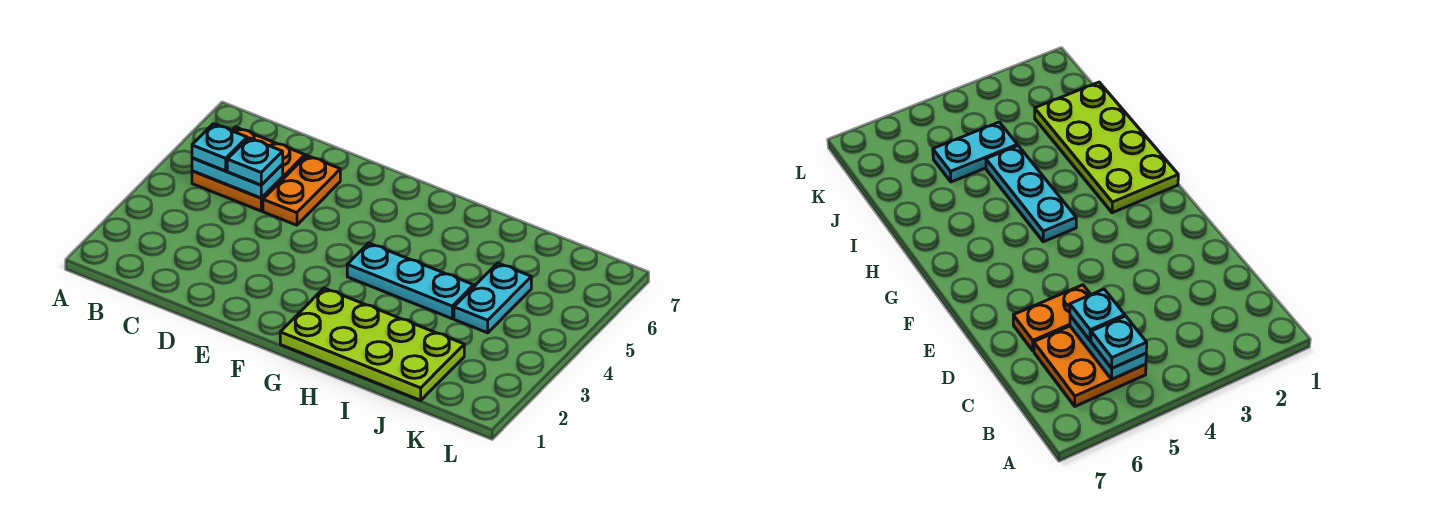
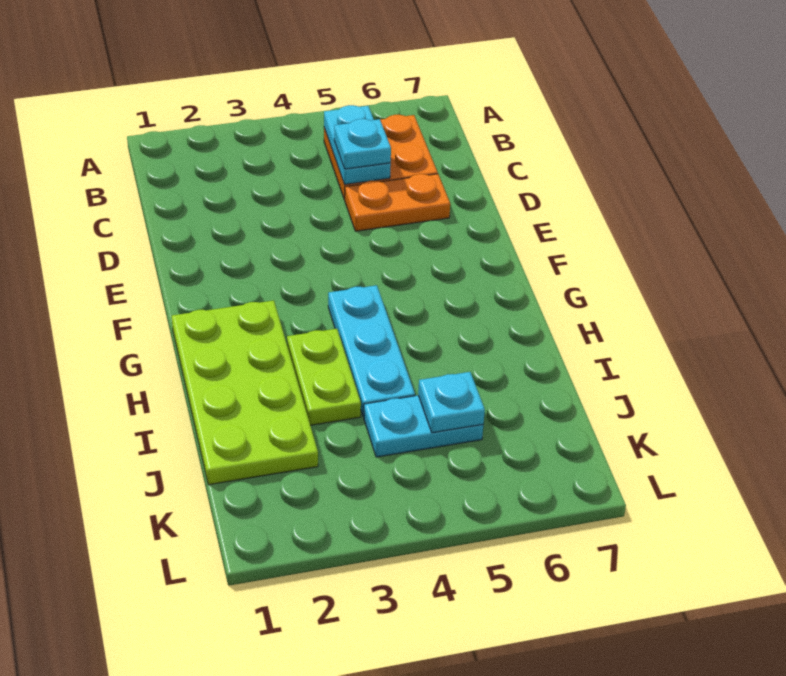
cyan plate B5 level 3 -> cyan plate J5 level 2
none -> lime plate H3:I3 level 1

